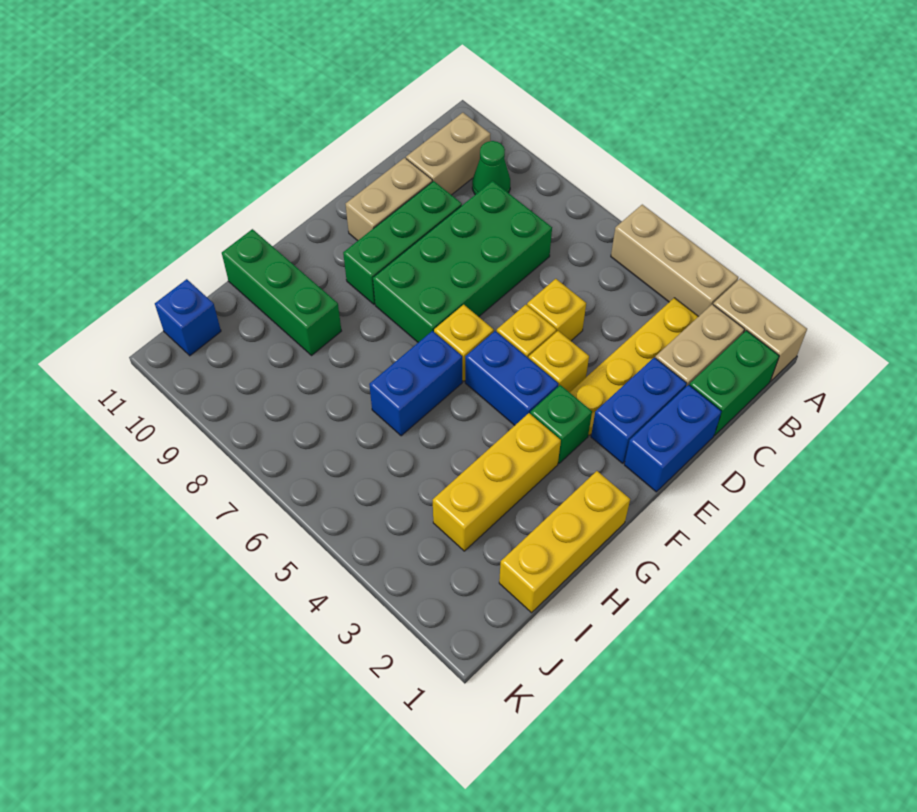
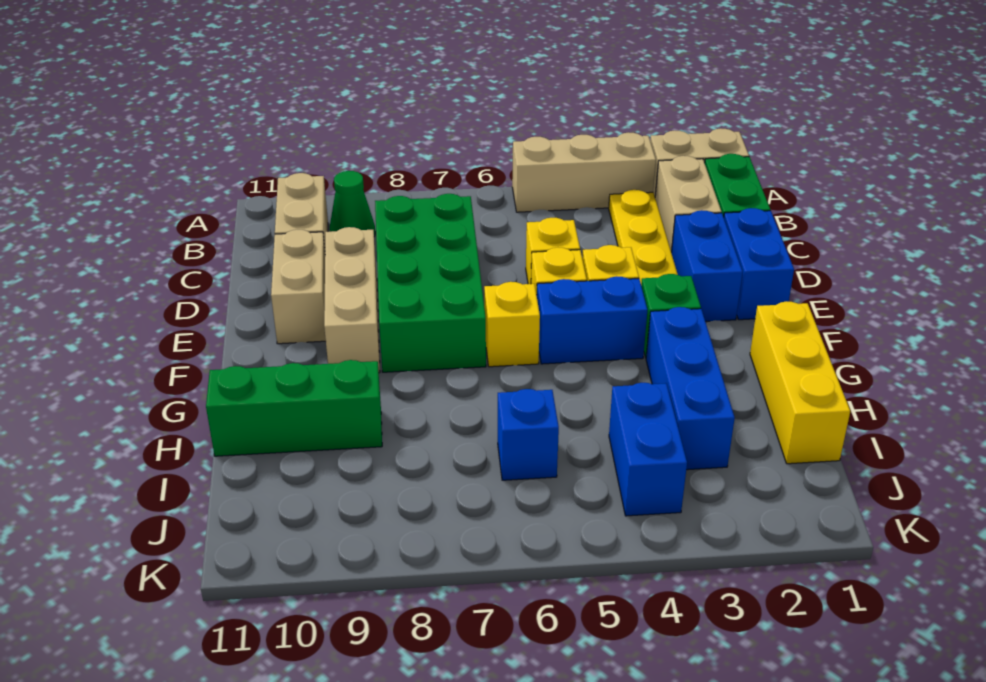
green brick D9:F9 level 1 -> tan brick D9:F9 level 1
yellow brick G3:I3 level 1 -> blue brick G3:I3 level 1
blue brick G6:H6 level 1 -> blue brick I4:J4 level 1
blue brick J11 level 1 -> blue brick I6 level 1

